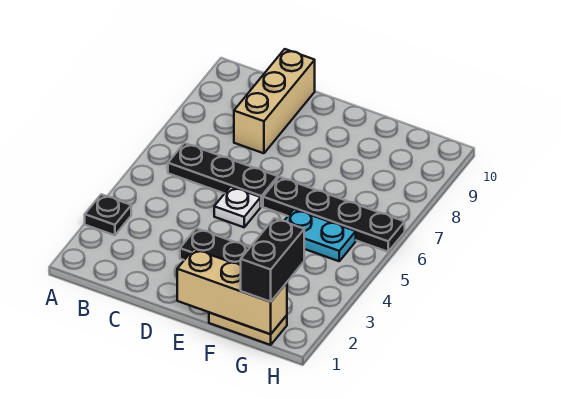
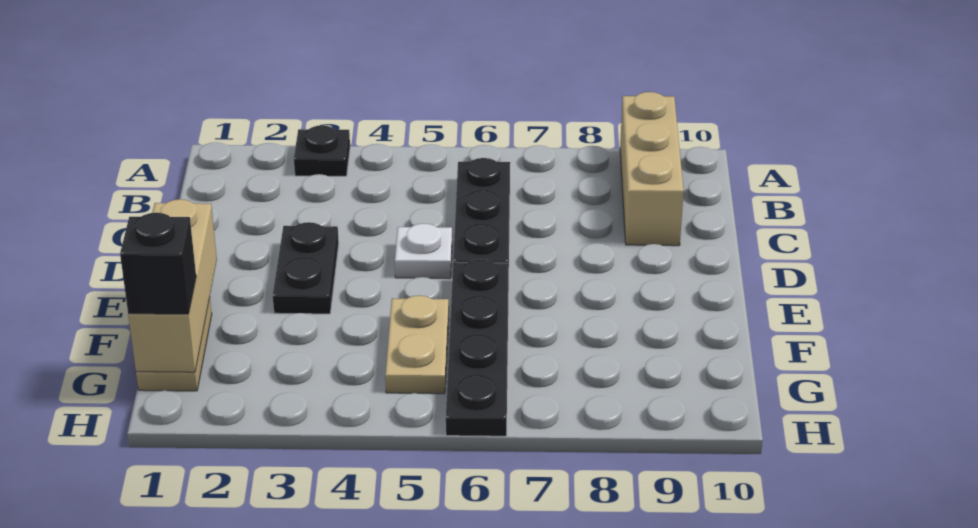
tan brick C8:C10 level 1 -> tan brick A9:C9 level 1
cyan plate F5:G5 level 1 -> tan plate F5:G5 level 1
black brick G1:G2 level 3 -> black brick G1 level 3

